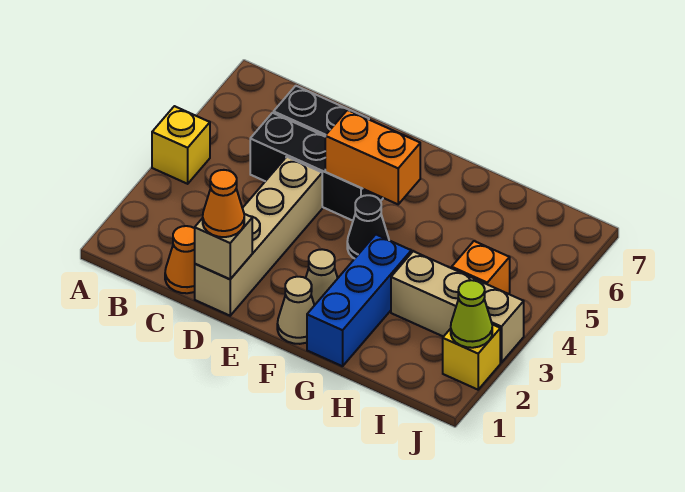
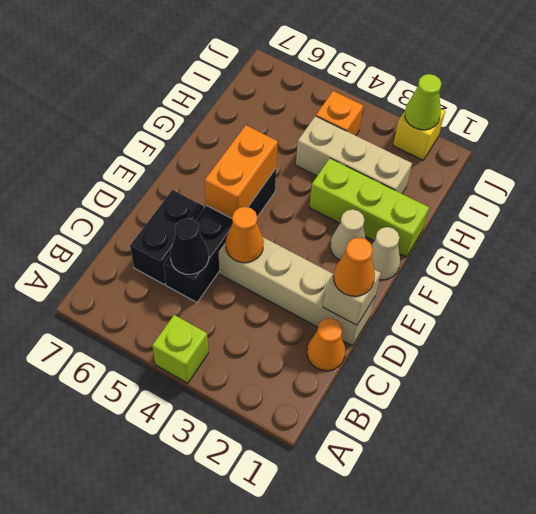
yellow brick A4 level 1 -> lime brick A4 level 1
black brick C5:E5 level 1 -> black brick C5:F5 level 1
none -> orange cone D4 level 2
black cone F4 level 1 -> black cone C5 level 2
blue brick G1:G3 level 1 -> lime brick G1:G3 level 1
tan brick H3:J3 level 1 -> tan brick H2:H4 level 1

